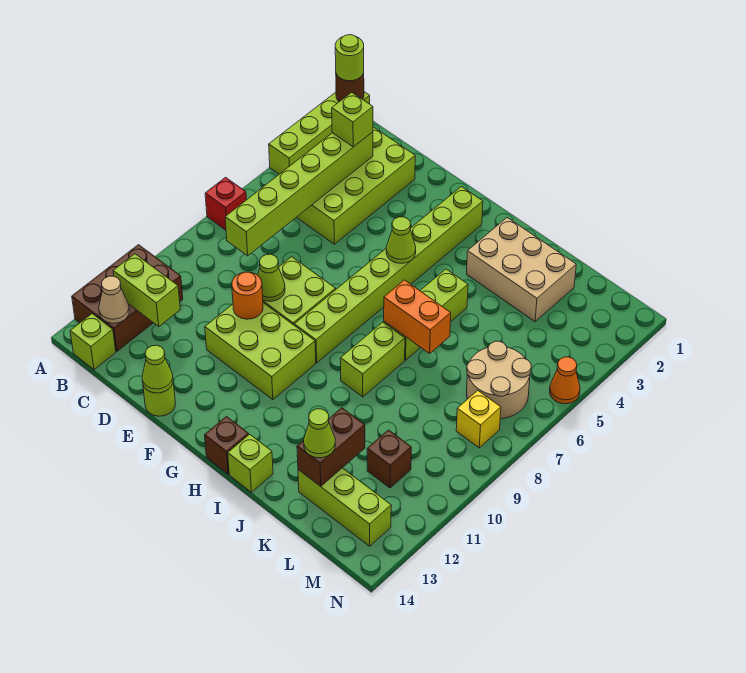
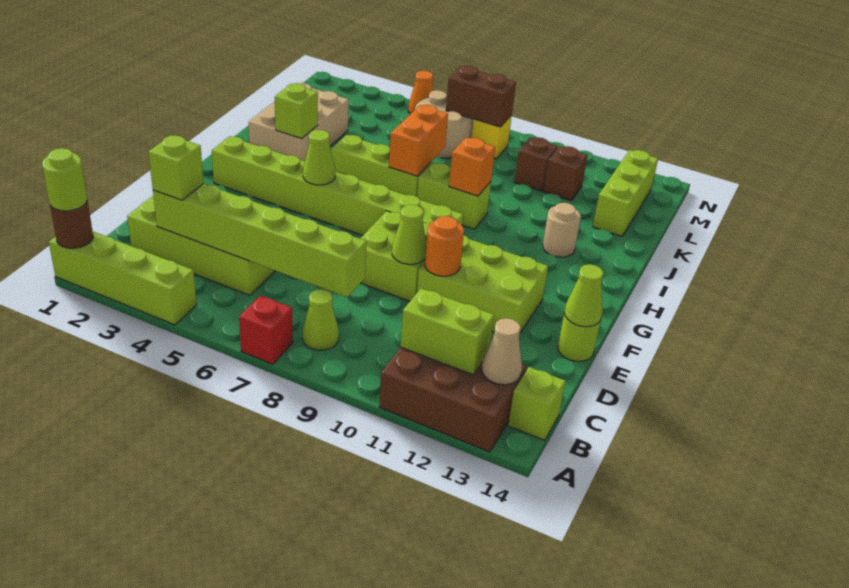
lime brick B12:C12 level 2 -> lime brick B11:B12 level 2
lime brick E10:G11 level 1 -> lime brick E10:F12 level 1
brown brick H14 level 1 -> brown brick L10 level 1
none -> orange brick I9 level 2
none -> tan round brick I12 level 1
lime brick I14 level 1 -> lime brick I3 level 2
brown brick K12:K13 level 2 -> brown brick M7:M8 level 2
lime cone K13 level 3 -> lime cone B8 level 1

